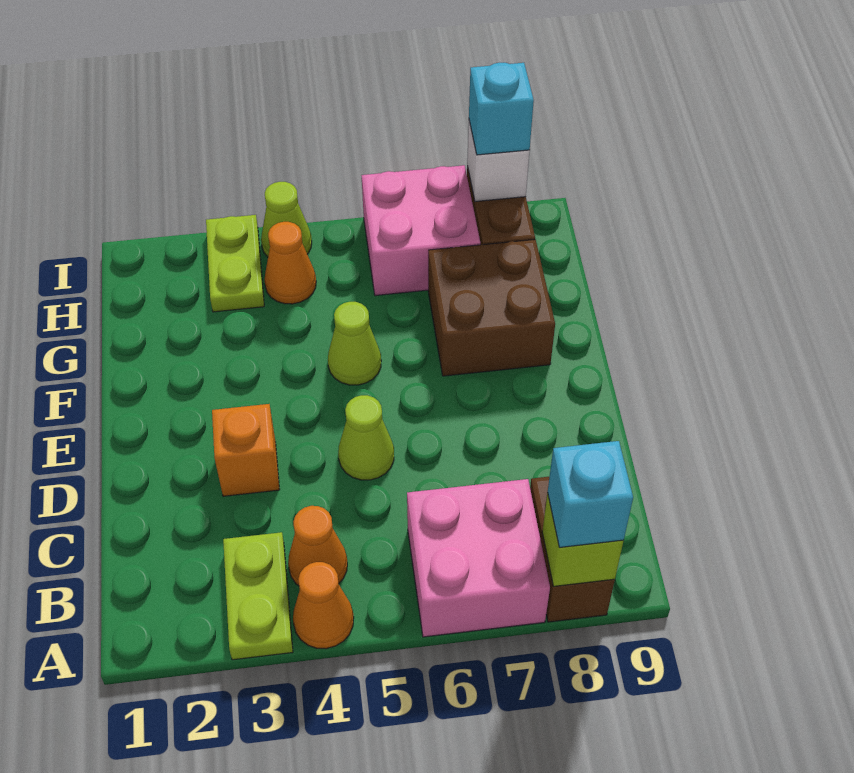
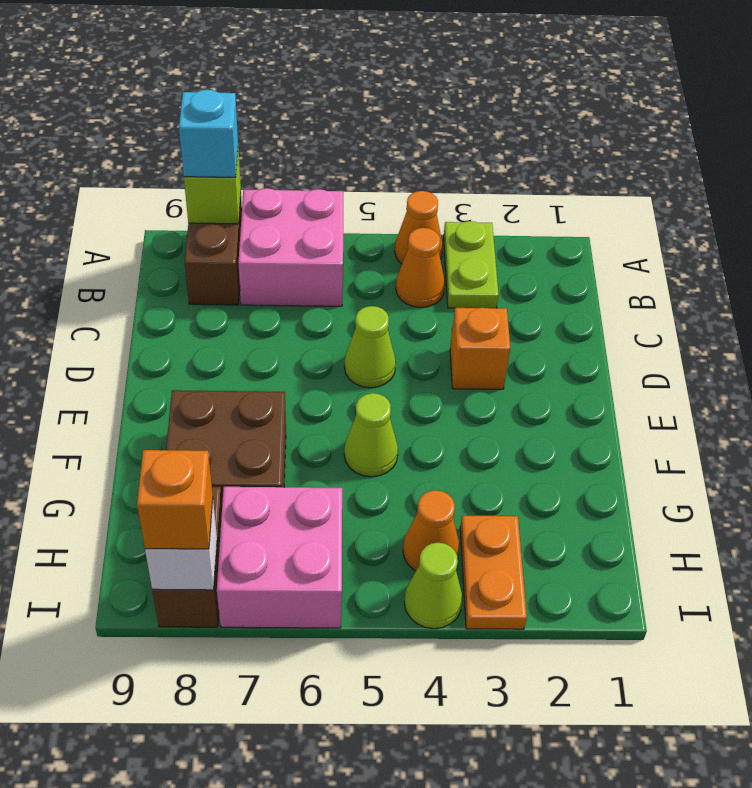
lime plate H3:I3 level 1 -> orange plate H3:I3 level 1
cyan brick I8 level 3 -> orange brick I8 level 3

